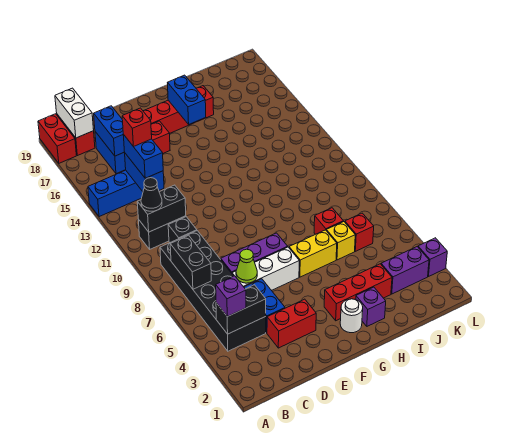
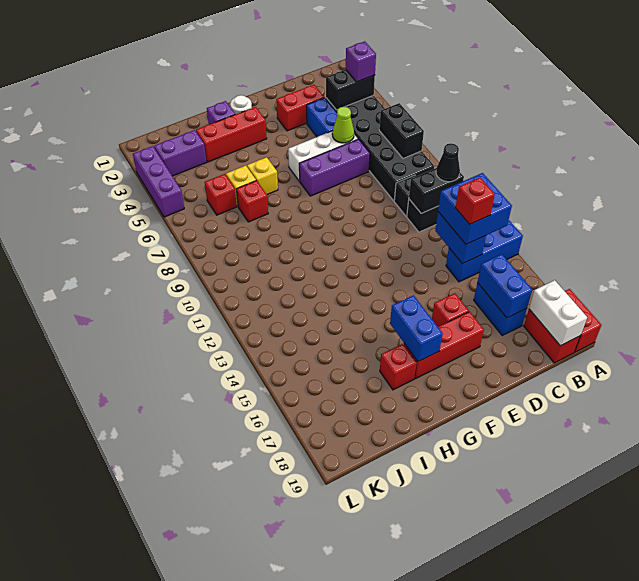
blue brick C13:C14 level 3 -> blue brick B13:C14 level 3
yellow brick G6:H6 level 1 -> yellow brick H6 level 1
purple brick L3 level 1 -> purple brick L3:L5 level 1

